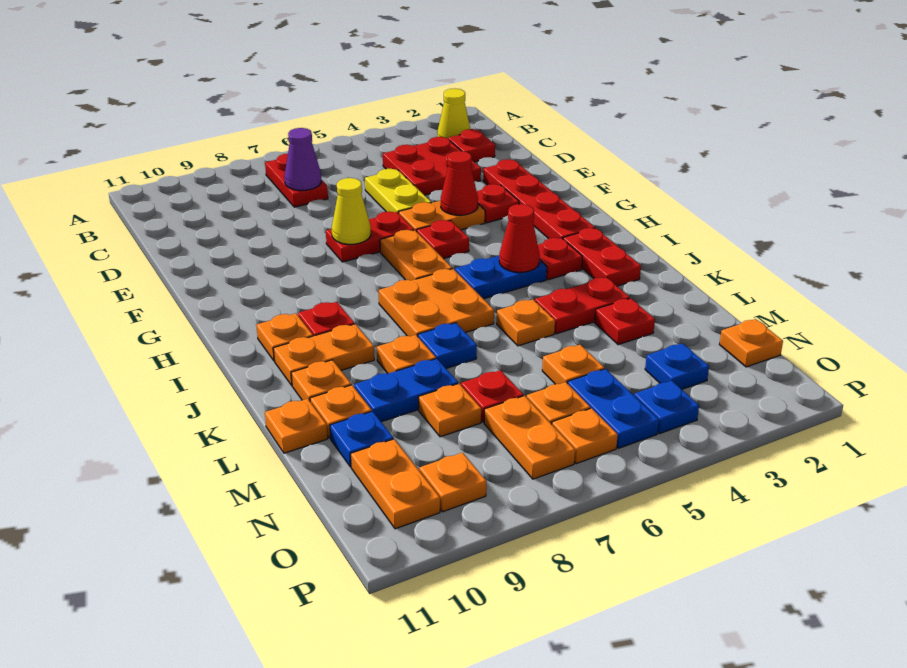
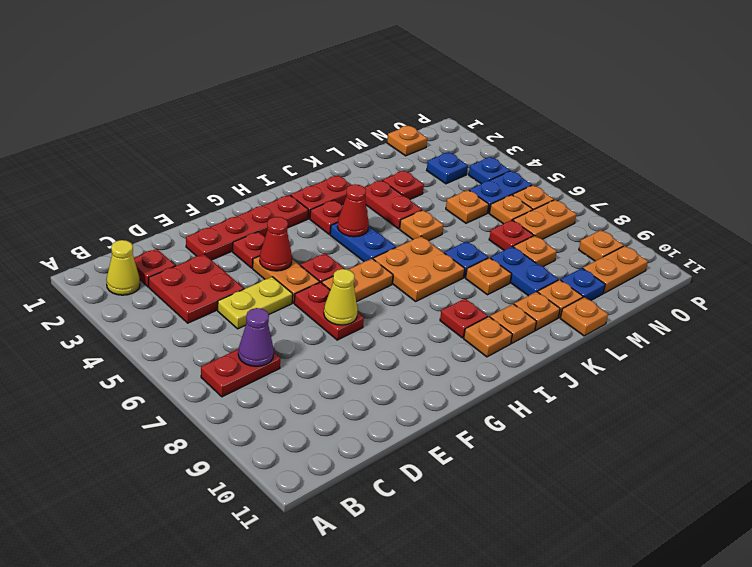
orange plate J9:J10 level 1 -> orange plate J10 level 1

